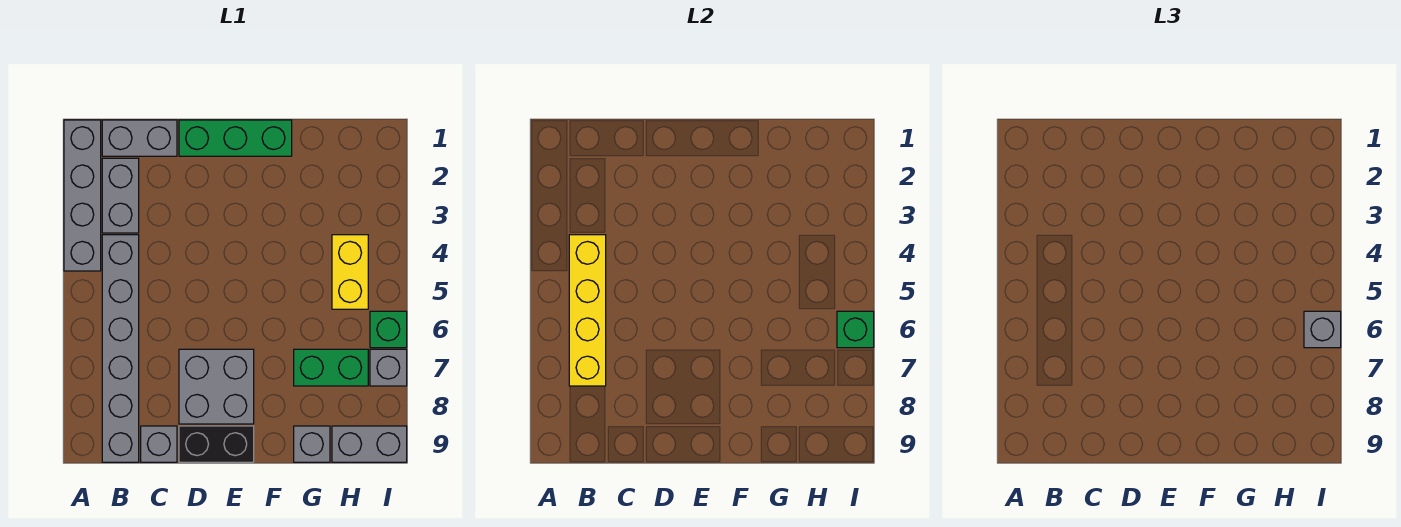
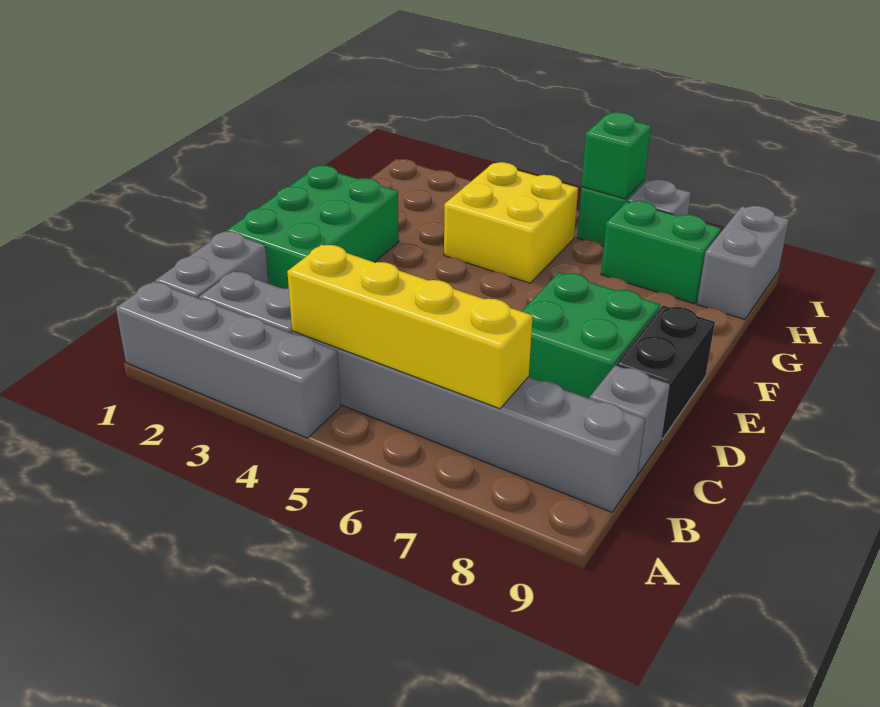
green brick D1:F1 level 1 -> green brick D1:F2 level 1
grey brick D7:E8 level 1 -> green brick D7:E8 level 1
green brick G7:H7 level 1 -> green brick H7:H8 level 1
grey brick G9 level 1 -> none
yellow brick H4:H5 level 1 -> yellow brick G4:H5 level 1
grey brick I6 level 3 -> none

